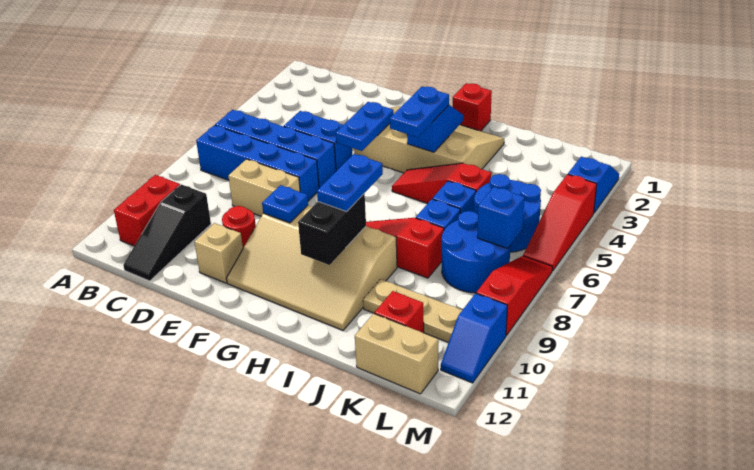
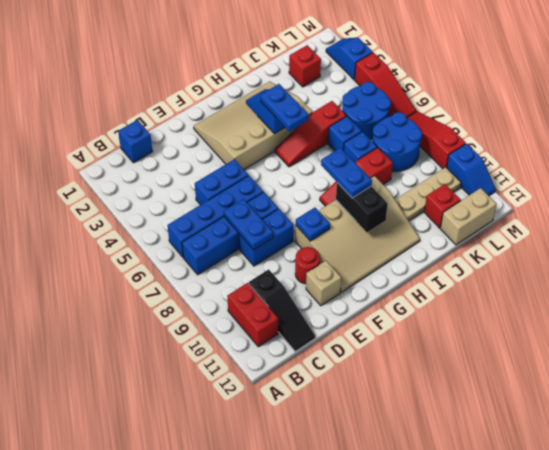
tan brick D8:E8 level 1 -> blue brick D8:E8 level 1
blue plate F4:F5 level 2 -> blue plate D7:D8 level 2
red brick H1 level 1 -> red brick K2 level 1
blue brick L7 level 2 -> blue brick C1 level 1

